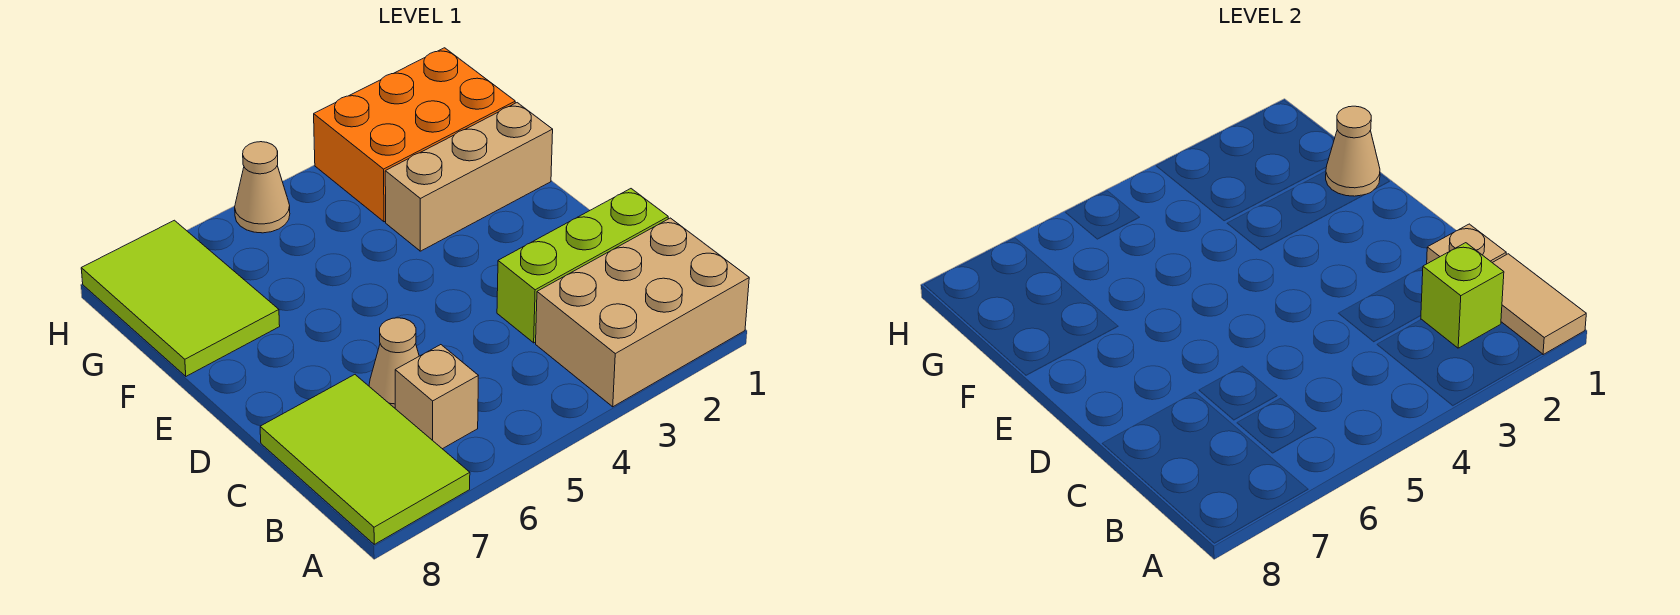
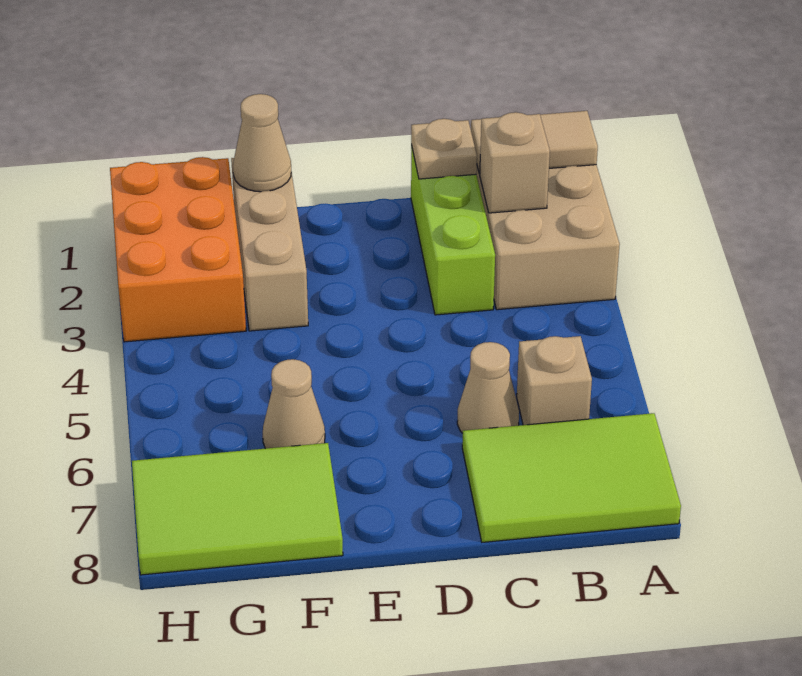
lime brick B2 level 2 -> tan brick B2 level 2
tan cone H5 level 1 -> tan cone F6 level 1

